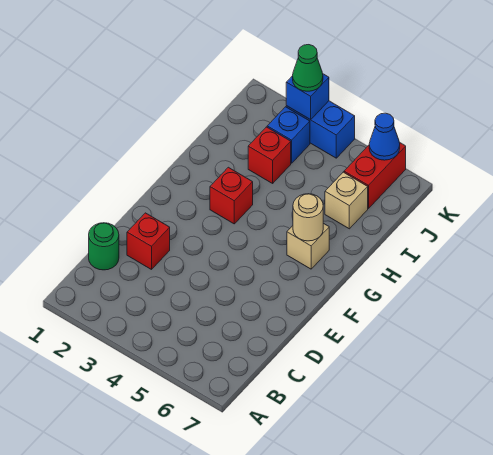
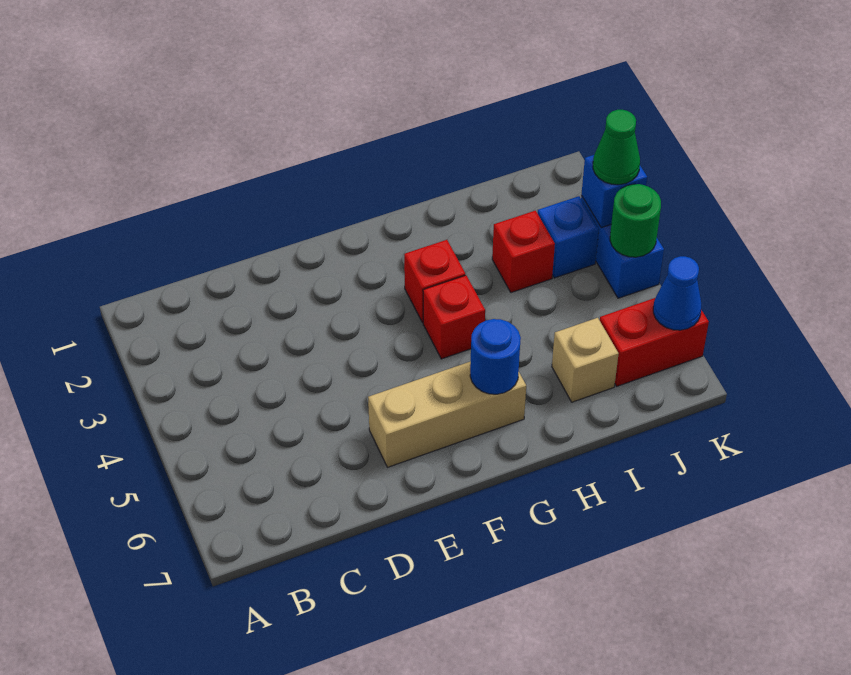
green round brick C1 level 1 -> green round brick K4 level 2
red brick D2 level 1 -> red brick G4 level 1
tan brick G6 level 1 -> tan brick E6:G6 level 1
tan round brick G6 level 2 -> blue round brick G6 level 2

